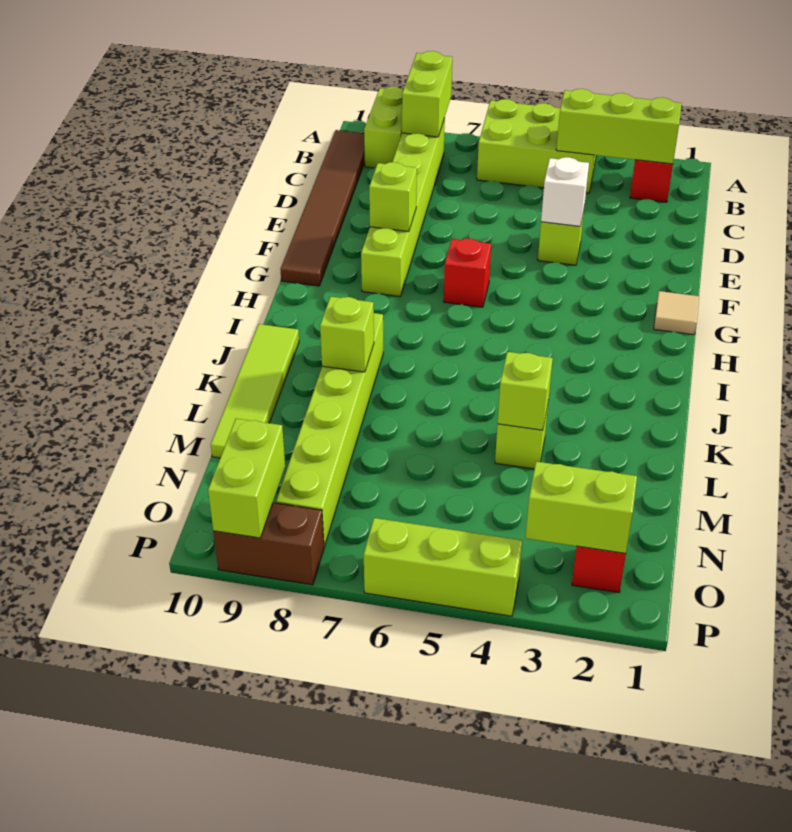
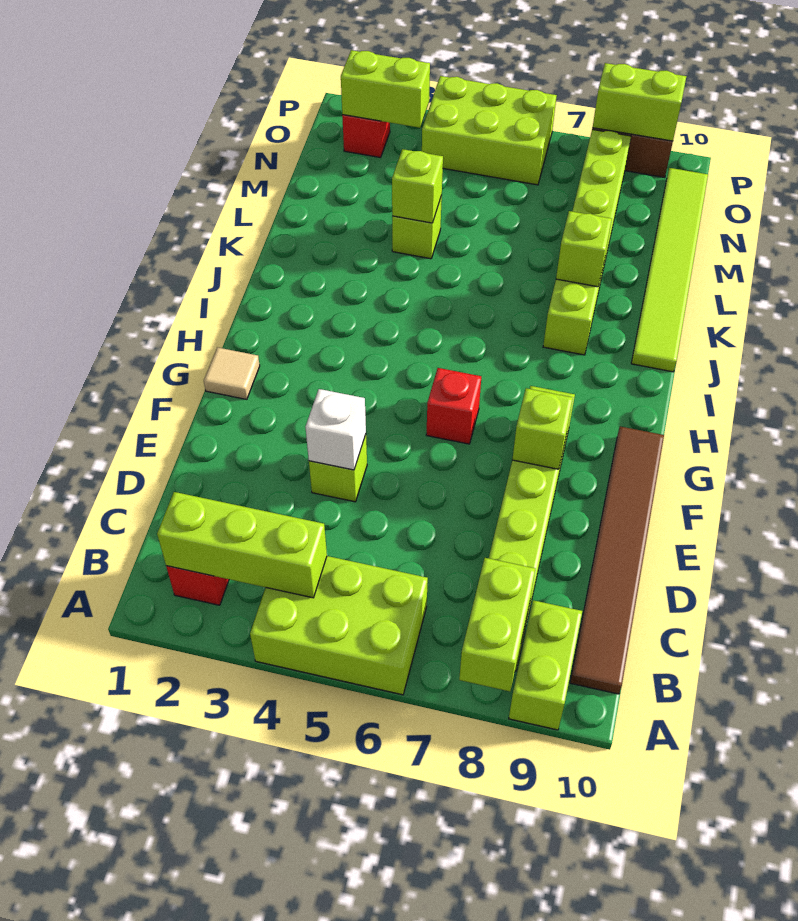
lime tile J10:M10 level 1 -> lime tile J10:O10 level 1
lime brick O9:P9 level 2 -> lime brick P8:P9 level 2
lime brick P4:P6 level 1 -> lime brick O4:P6 level 1

